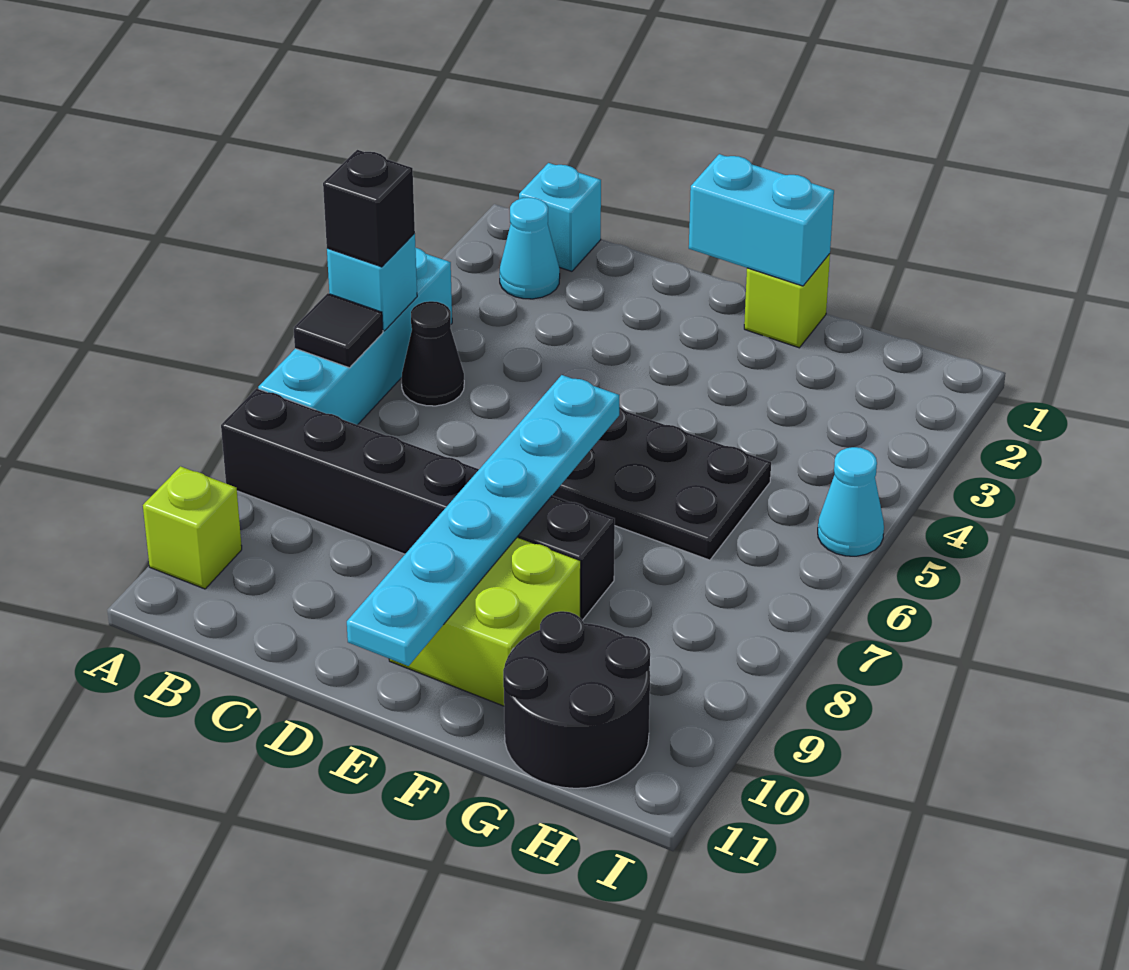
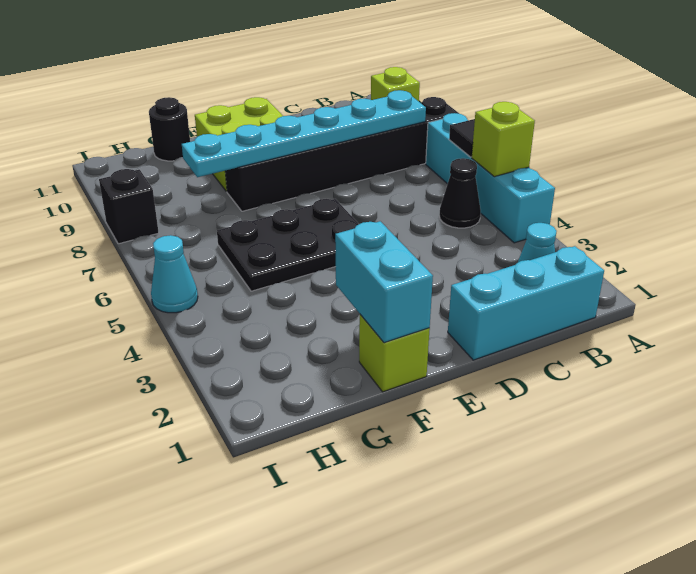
cyan brick A5 level 2 -> lime brick A5 level 2
black brick A5 level 3 -> black brick I8 level 1
cyan brick B1 level 1 -> cyan brick B1:D1 level 1
cyan brick E1:F1 level 2 -> cyan brick F1:F2 level 2
cyan plate E6:E11 level 2 -> cyan plate B8:G8 level 2
black round brick G10:H11 level 1 -> black round brick G11 level 1

